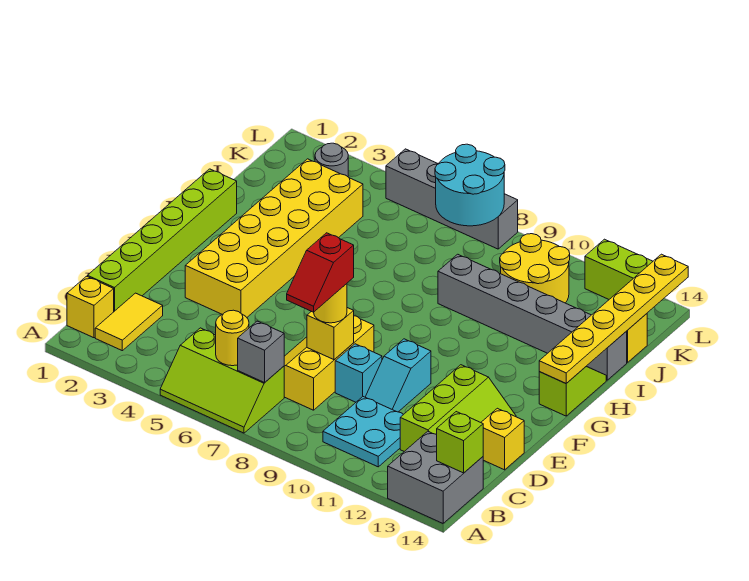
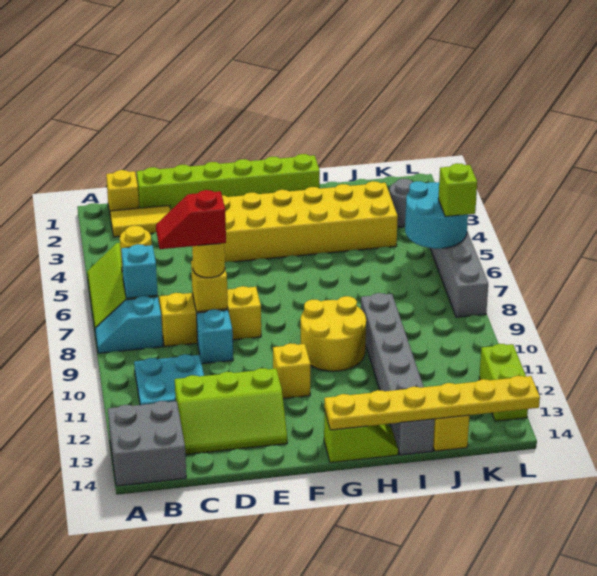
grey brick B7 level 2 -> cyan brick B7 level 2
lime brick B14 level 2 -> lime brick L6 level 3
cyan slope D10:E10 level 1 top E -> cyan slope A8:B8 level 1 top B
yellow brick D14 level 1 -> yellow brick F11 level 1
yellow round brick J10:K11 level 1 -> yellow round brick G9:H10 level 1
cyan round brick K7:L8 level 2 -> cyan round brick K5:L6 level 2

